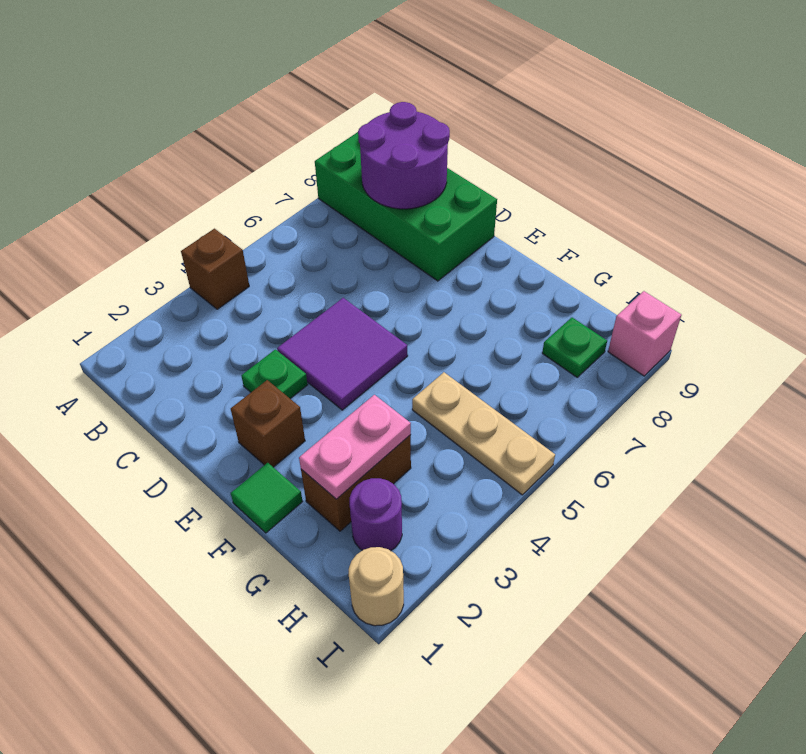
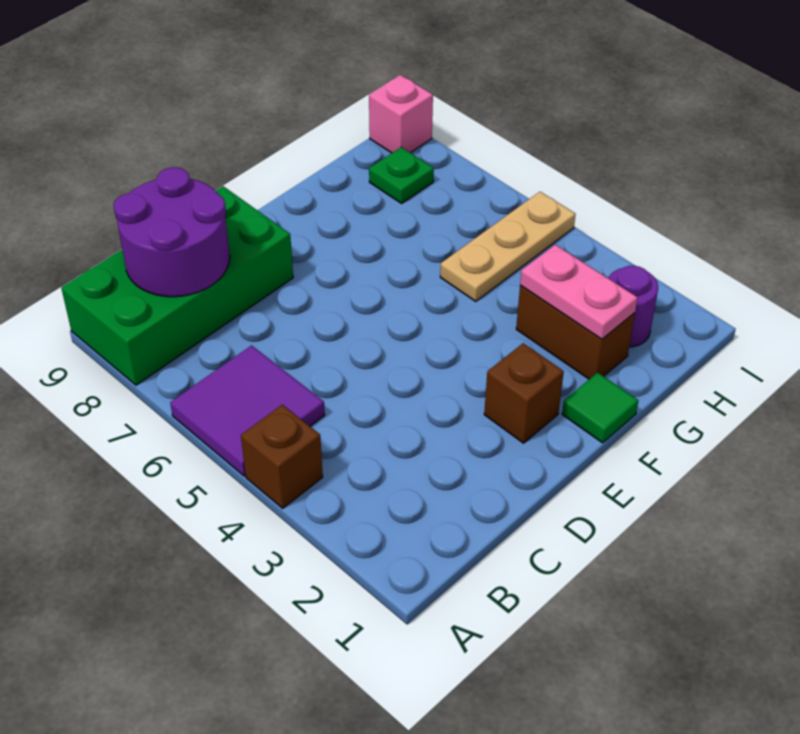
green plate D3 level 1 -> none
purple tile D4:E5 level 1 -> purple tile A5:B6 level 1
tan round brick I1 level 1 -> none

